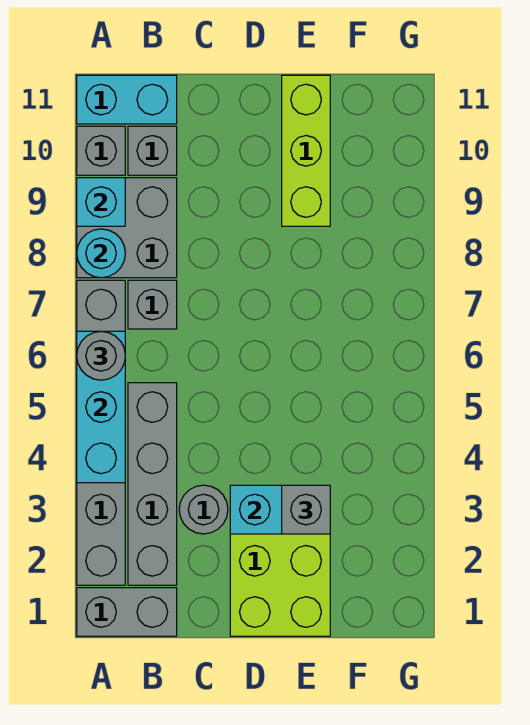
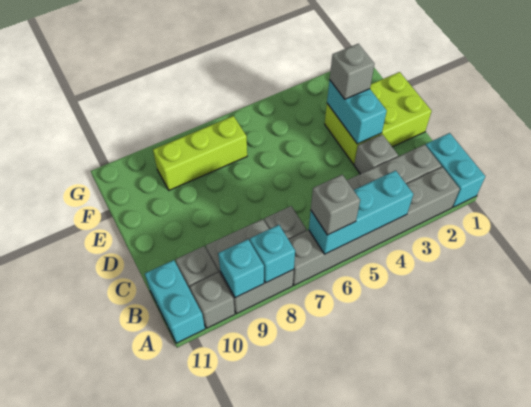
grey brick A1:B1 level 1 -> cyan brick A1:B1 level 1
grey round brick A6 level 3 -> grey brick A6 level 3
cyan round brick A8 level 2 -> cyan brick A8 level 2
grey round brick C3 level 1 -> grey brick C3 level 1
lime brick E9:E11 level 1 -> lime brick F7:F9 level 1

